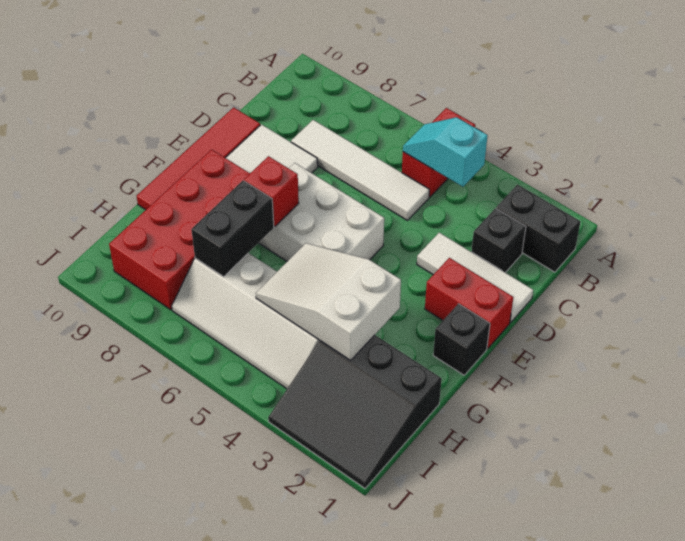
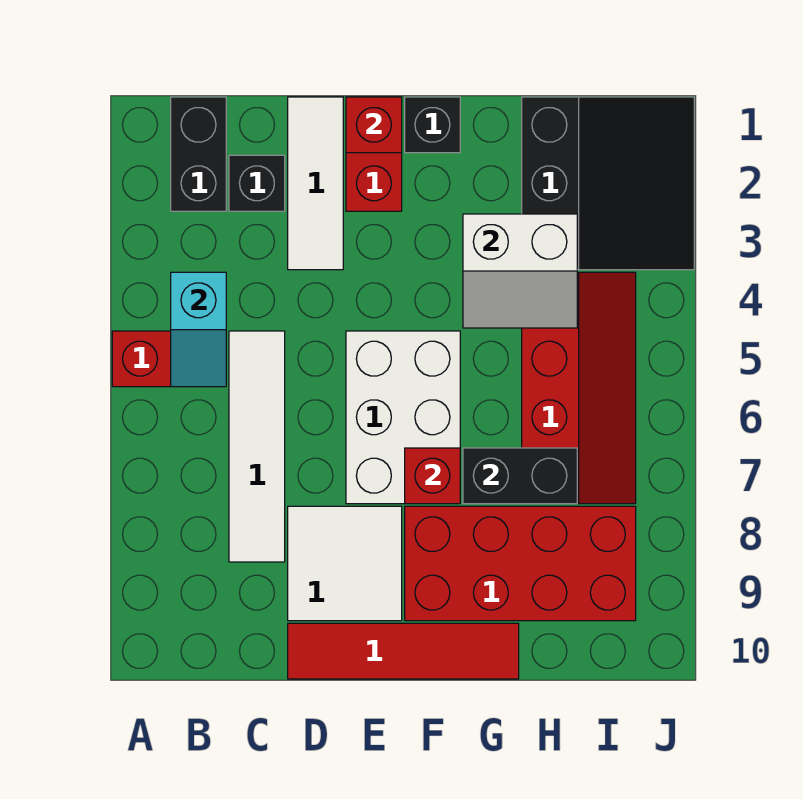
none -> red brick E1 level 2
white slope G3:H5 level 2 top 3 -> white slope G3:H4 level 2 top 3
white slope H4:I7 level 1 top H -> red slope H4:I7 level 1 top H

